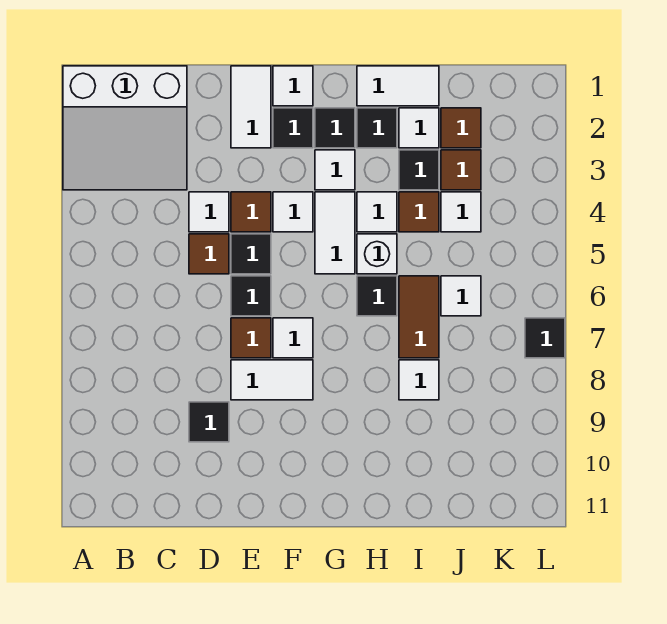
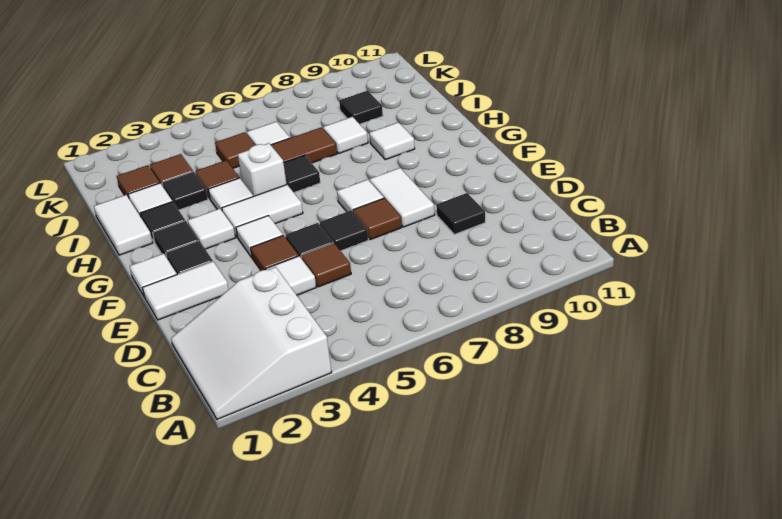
white slope A1:C3 level 1 top 1 -> white slope A1:C3 level 1 top 3
white tile J4 level 1 -> white tile H9 level 1
none -> brown tile J5 level 1
black tile L7 level 1 -> black tile J9 level 1

